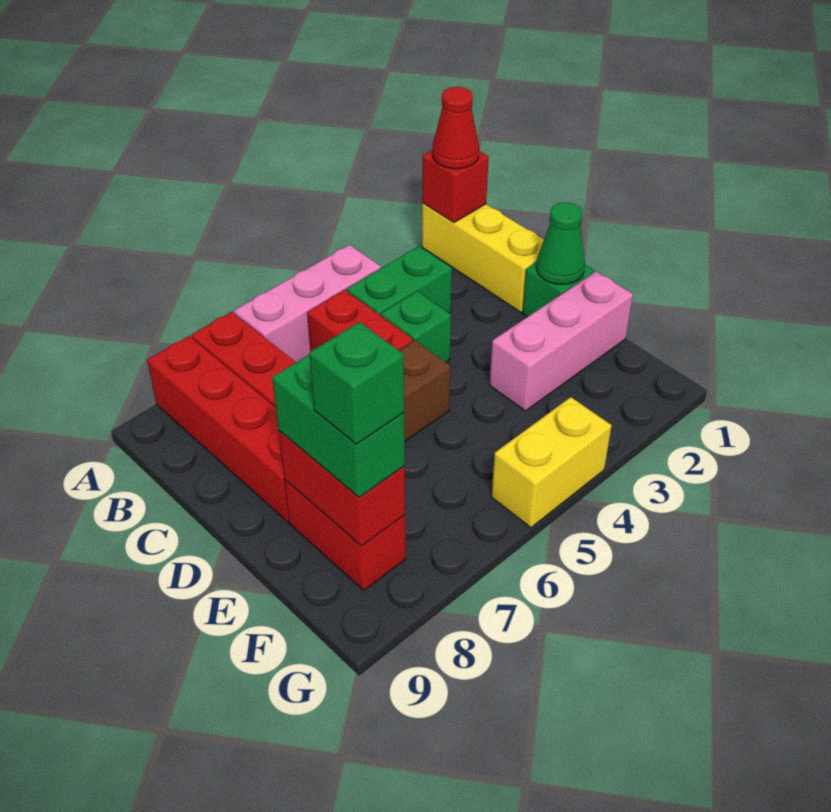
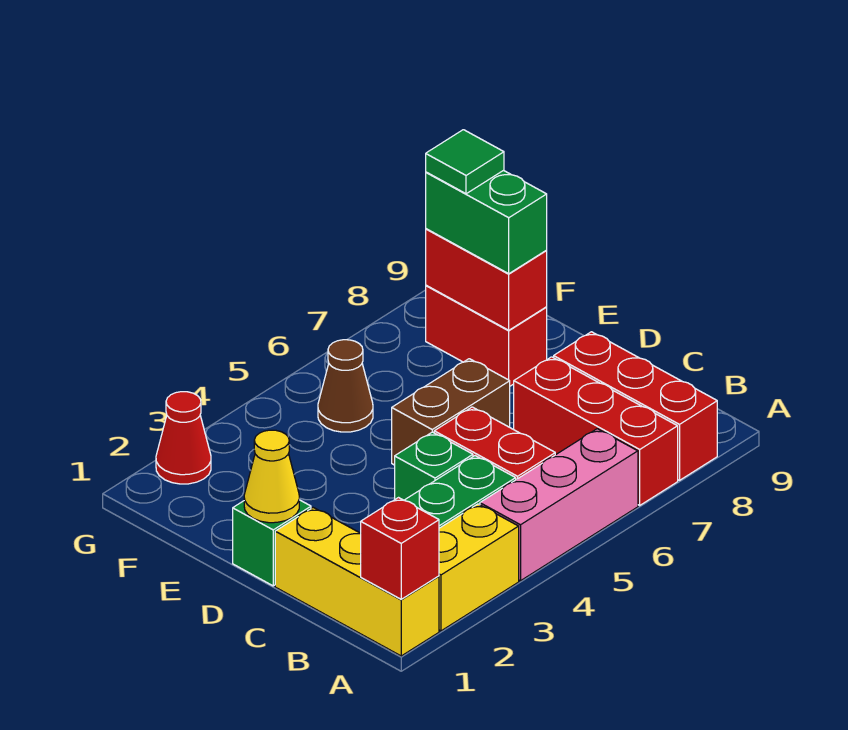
red cone A1 level 3 -> red cone G2 level 1
red brick A8:D8 level 1 -> red brick A8:C8 level 1
green cone D1 level 2 -> yellow cone D1 level 2
pink brick E1:E3 level 1 -> none
none -> brown cone F5 level 1
green brick F8 level 4 -> green tile F8 level 4
yellow brick G4:G5 level 1 -> yellow brick A2:A3 level 1

